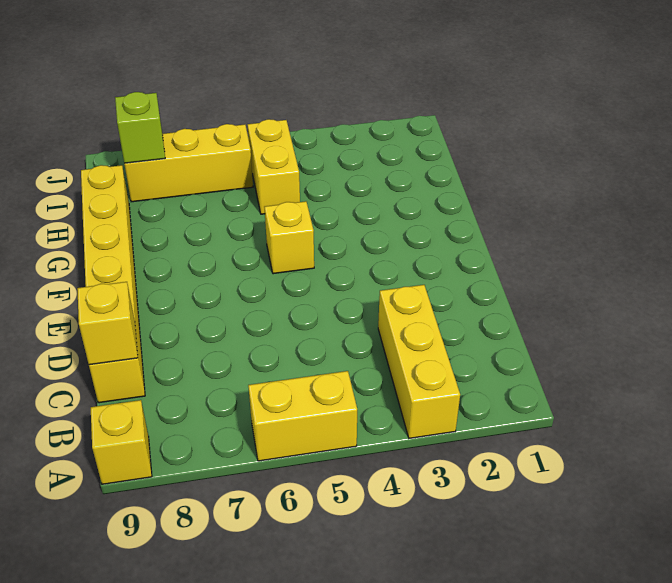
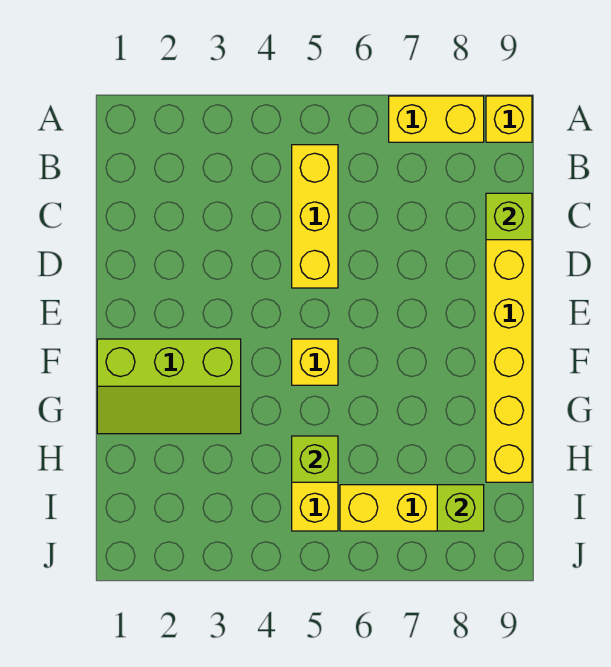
yellow brick A3:C3 level 1 -> yellow brick B5:D5 level 1
yellow brick A5:A6 level 1 -> yellow brick A7:A8 level 1
yellow brick C9 level 2 -> lime brick C9 level 2
none -> lime slope F1:G3 level 1 top F
none -> lime brick H5 level 2

